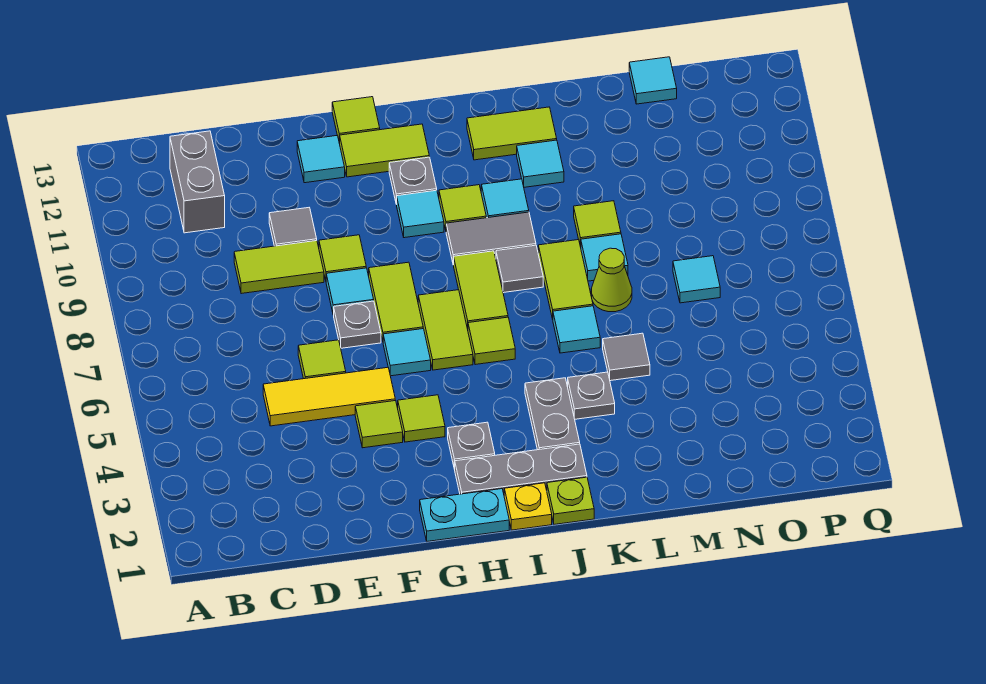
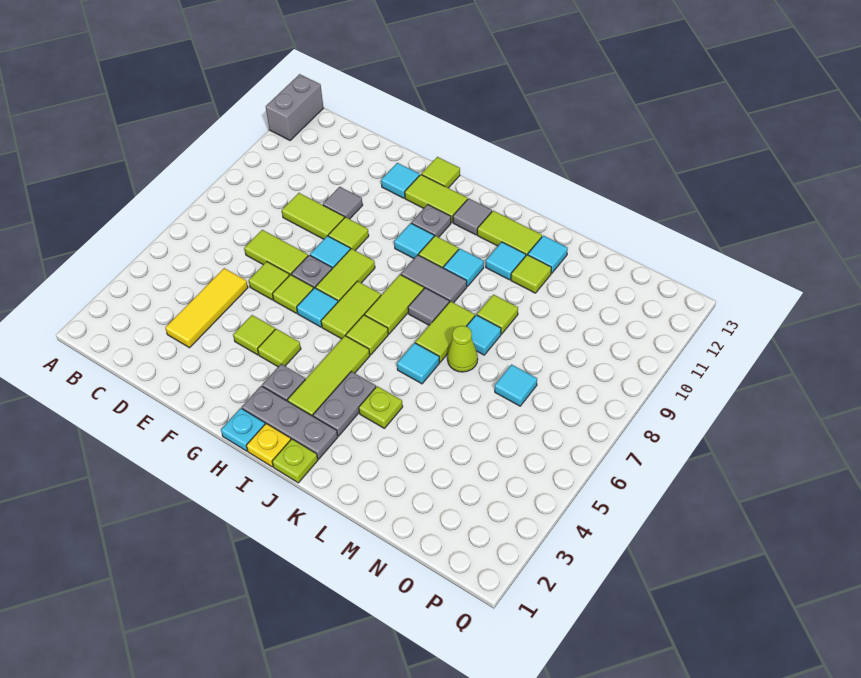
grey brick C11:C12 level 1 -> grey brick A12:A13 level 1
yellow tile D5:F5 level 1 -> yellow tile D3:D5 level 1
none -> lime tile D7:E7 level 1
none -> lime tile F6 level 1
cyan plate G1:H1 level 1 -> cyan plate H1 level 1
none -> lime tile I3:I5 level 1
grey plate K4 level 1 -> lime plate K4 level 1
grey tile L5 level 1 -> grey tile I12 level 1
none -> lime tile L11 level 1
cyan tile N13 level 1 -> cyan tile L12 level 1

